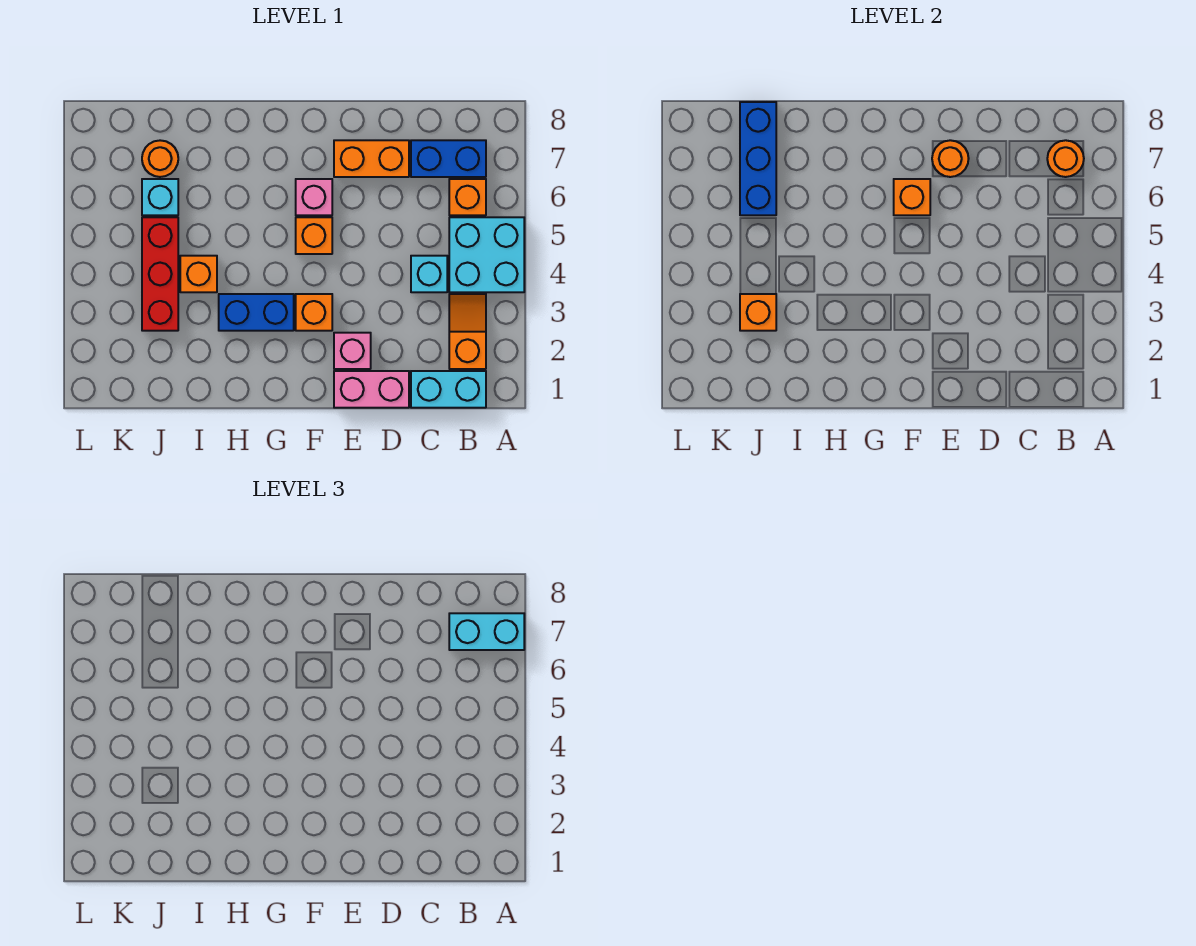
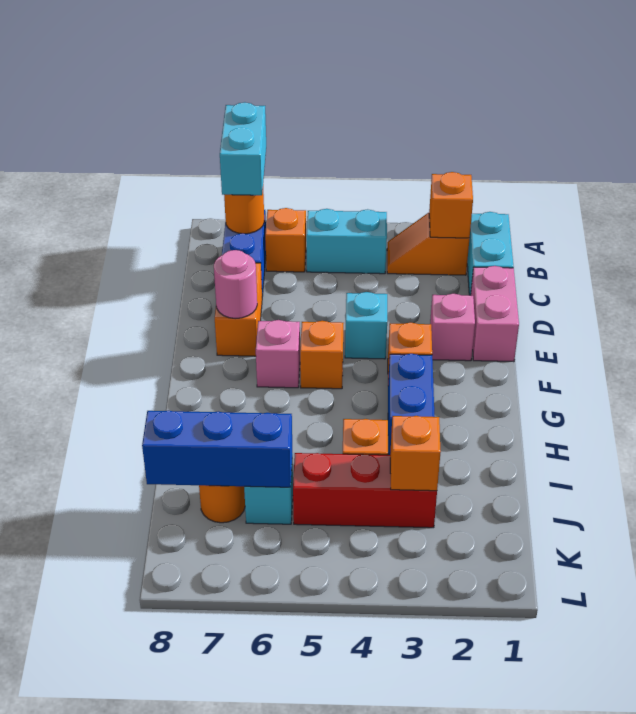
cyan brick A4:B5 level 1 -> cyan brick B4:B5 level 1
cyan brick C4 level 1 -> cyan brick E4 level 1
orange round brick E7 level 2 -> pink round brick E7 level 2
orange brick F6 level 2 -> orange brick B2 level 2

